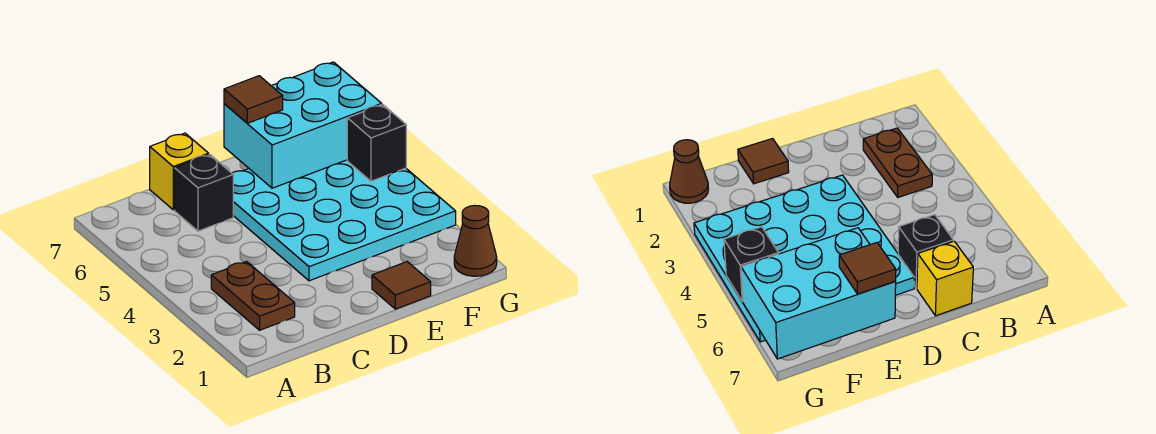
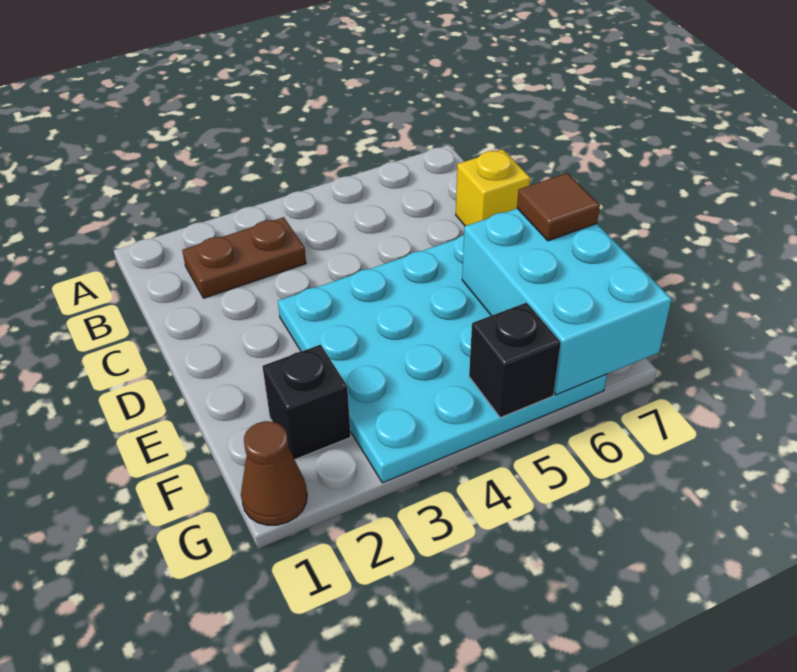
black brick C6 level 1 -> black brick F2 level 1
brown tile E1 level 1 -> none

